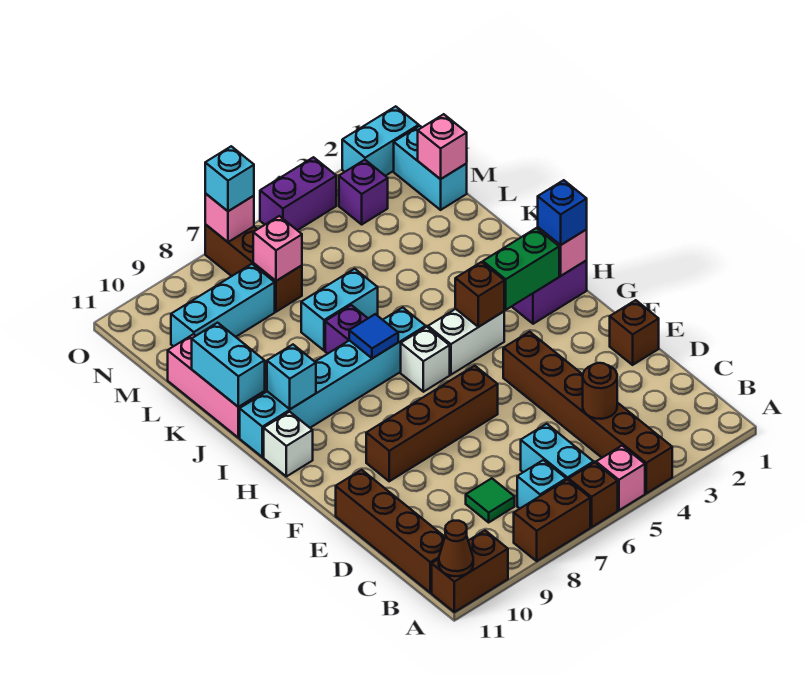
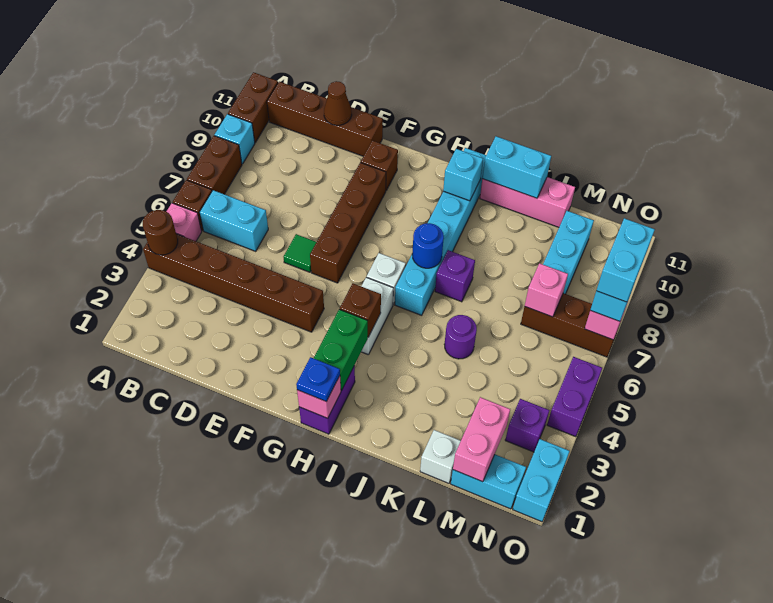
brown cone A11 level 2 -> brown cone D11 level 2
cyan brick B7 level 1 -> cyan brick A9 level 1
brown round brick C4 level 2 -> brown round brick A4 level 2
green tile C8 level 1 -> green tile E6 level 1
brown brick E1 level 1 -> brown brick F10 level 1
blue brick H1 level 3 -> blue plate H1 level 3
white brick H11 level 1 -> white brick L1 level 1
blue tile I7 level 2 -> blue round brick I7 level 2
none -> purple round brick K5 level 1
cyan brick K6:K7 level 1 -> cyan brick O7:O8 level 4
pink brick M1 level 2 -> pink brick M1:M2 level 2

